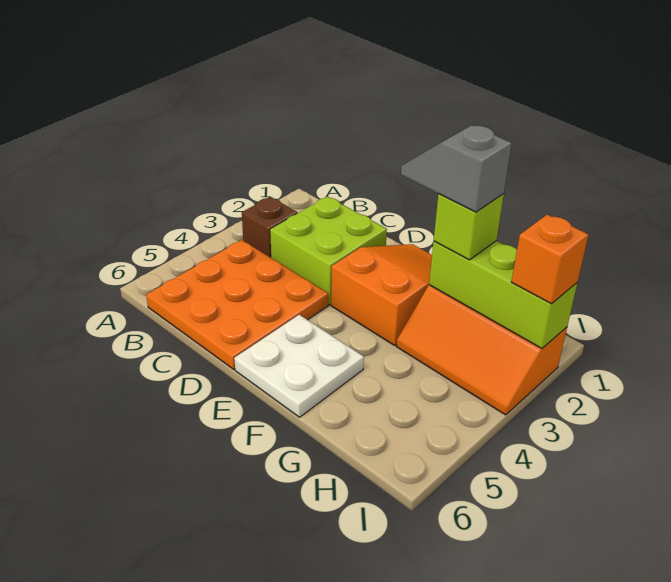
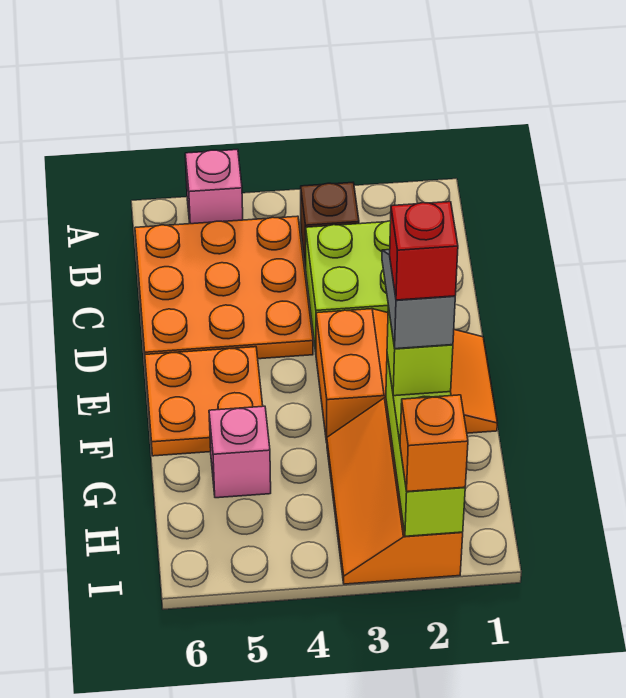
none -> pink brick A5 level 1
white plate E5:F6 level 1 -> orange plate E5:F6 level 1
none -> red brick G2 level 5
none -> pink brick G5 level 1

